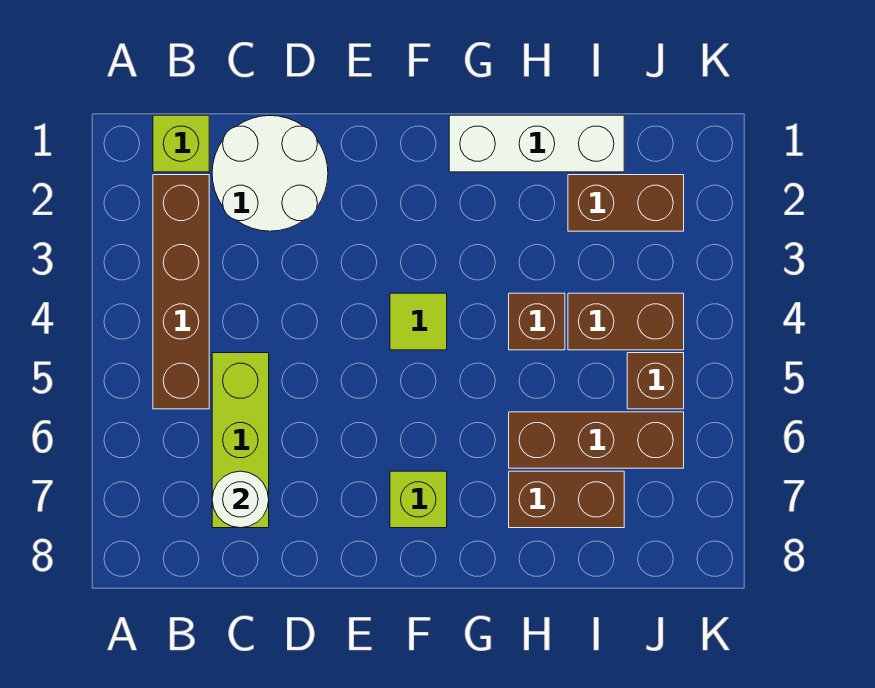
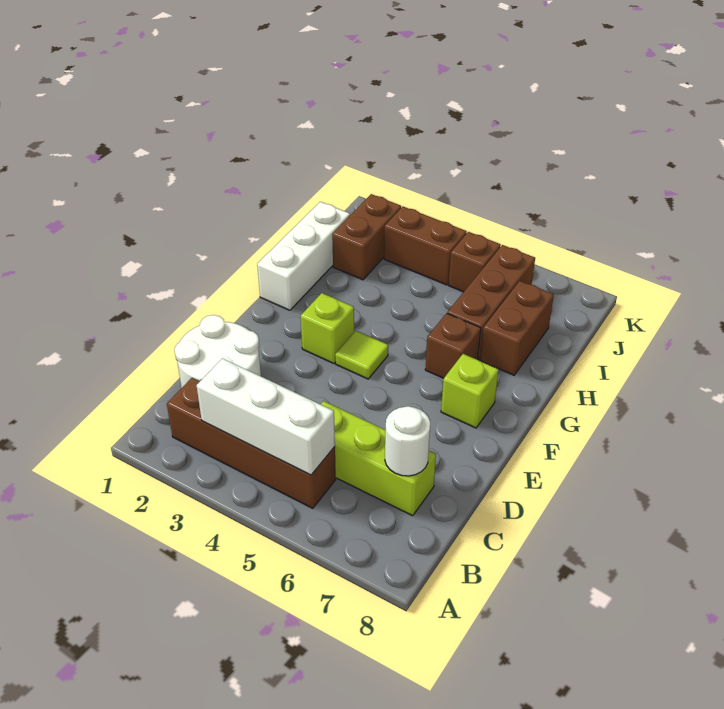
lime brick B1 level 1 -> lime brick F3 level 1
none -> white brick B3:B5 level 2
brown brick H4 level 1 -> brown brick G6 level 1
brown brick I4:J4 level 1 -> brown brick J3:J4 level 1

